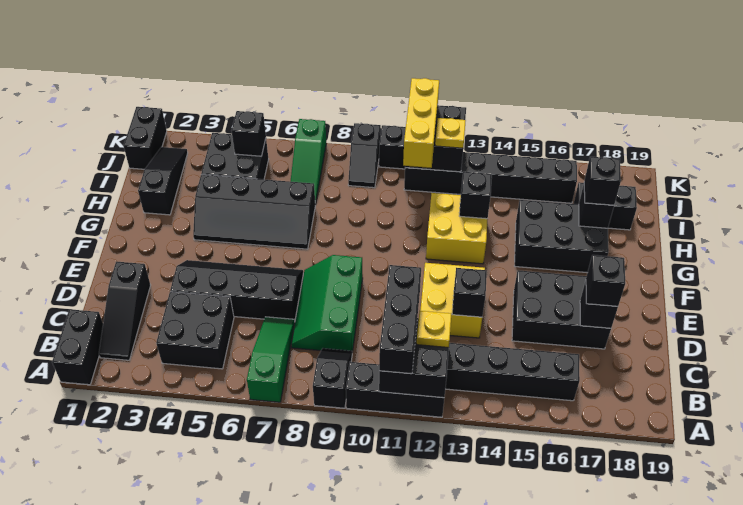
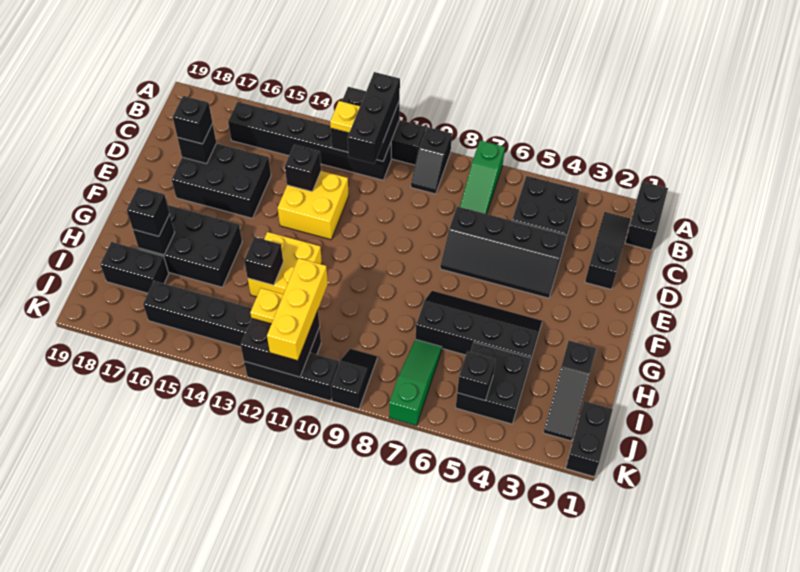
green slope C8:E9 level 1 top 9 -> none

